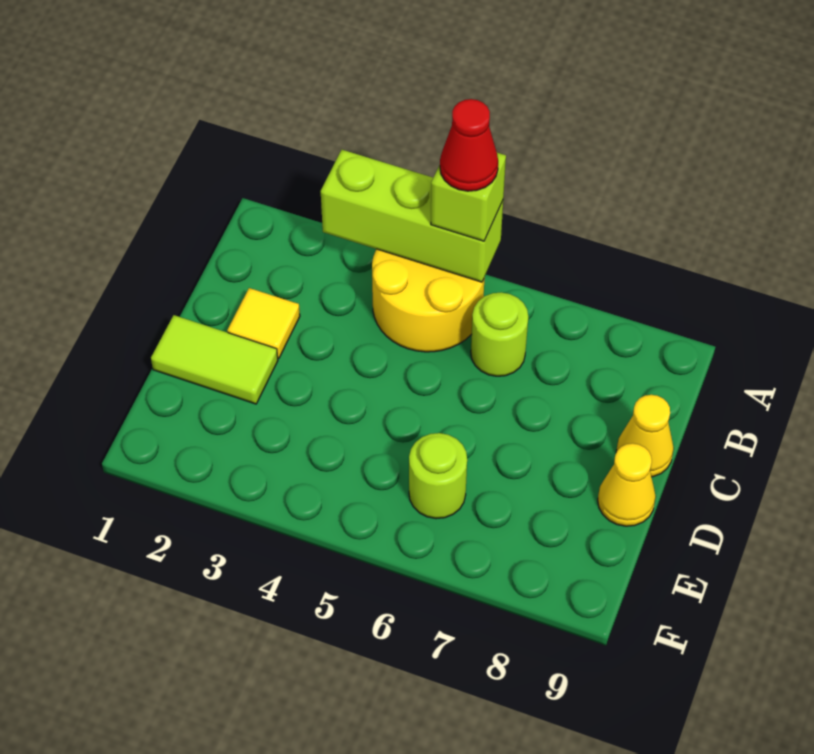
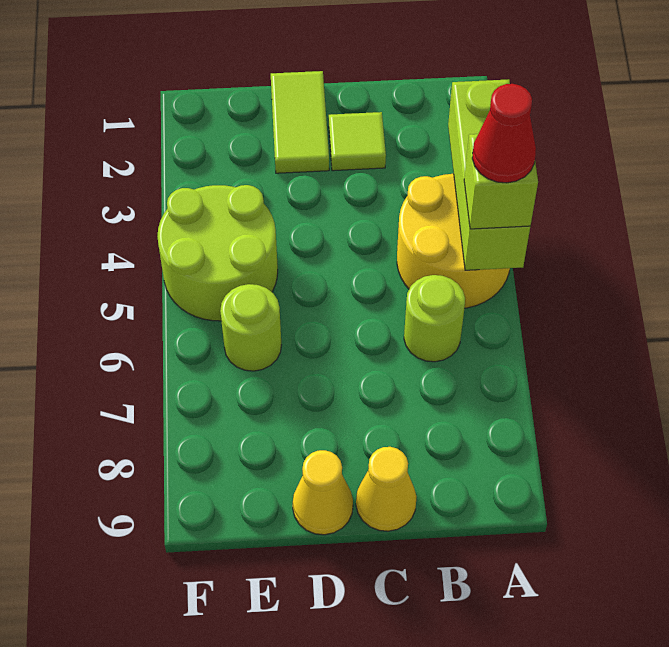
yellow tile C2 level 1 -> lime tile C2 level 1
none -> lime round brick E4:F5 level 1

